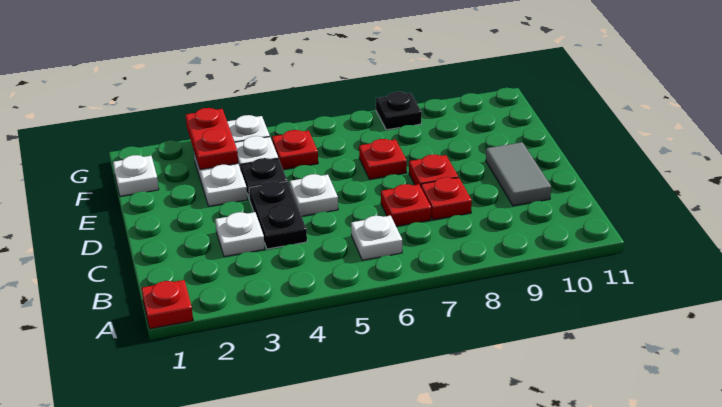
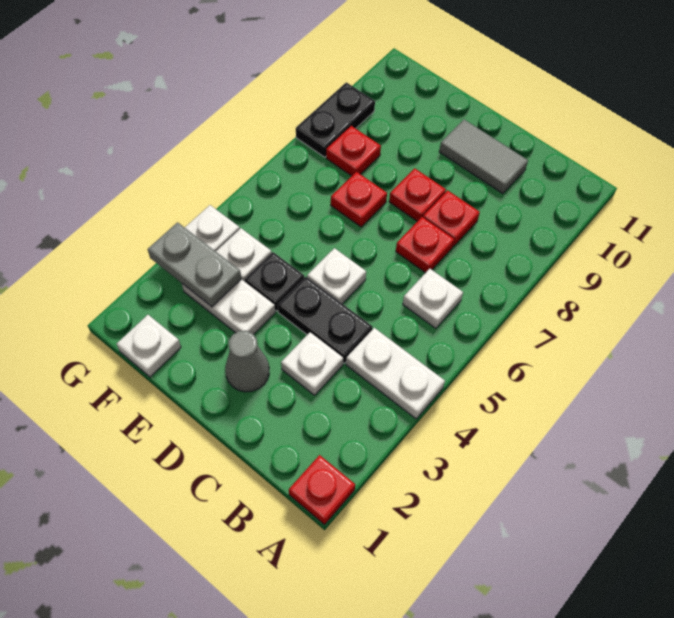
none -> white plate A4:B4 level 1
none -> grey cone D2 level 1
red plate F3:G3 level 2 -> grey plate F3:G3 level 2
red plate F5 level 1 -> red plate F8 level 1
black plate G8 level 1 -> black plate G8:G9 level 1

